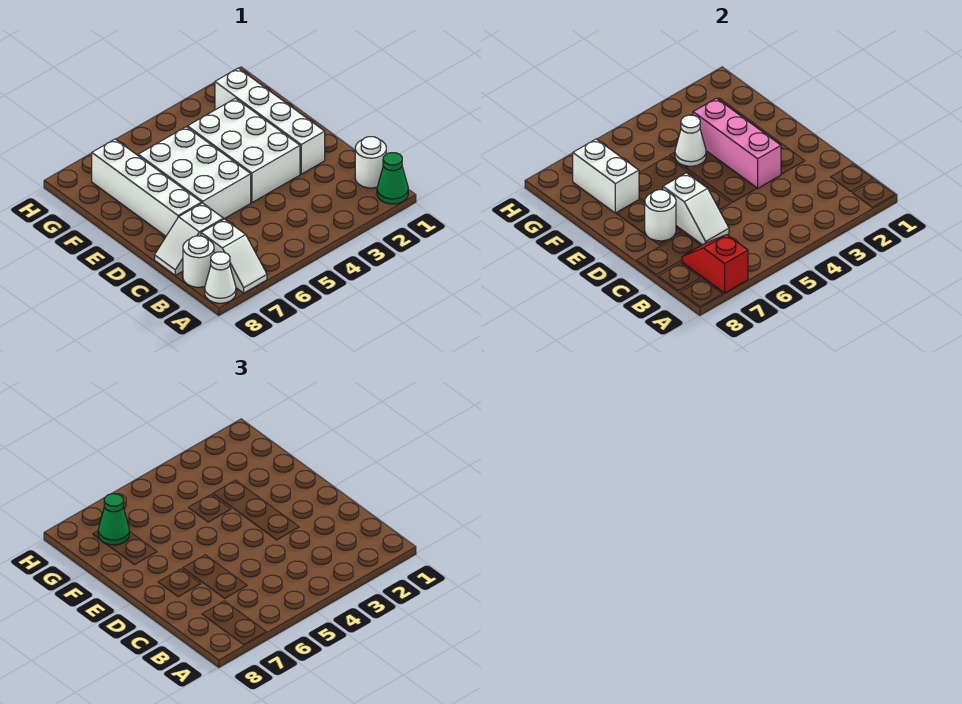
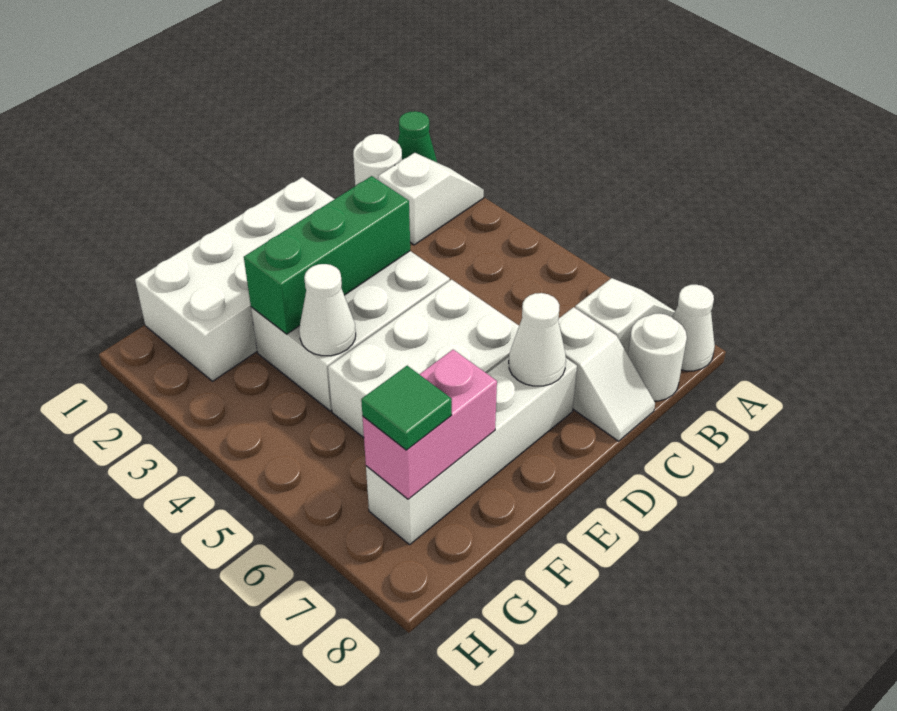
red slope A7:B7 level 2 top A -> none
white slope C6:D6 level 2 top D -> white slope A2:B2 level 1 top B
white brick D2:G2 level 1 -> white brick D1:G2 level 1
pink brick D3:F3 level 2 -> green brick D3:F3 level 2
white round brick D7 level 2 -> white cone D7 level 2
white brick F7:G7 level 2 -> pink brick F7:G7 level 2
green cone G7 level 3 -> green tile G7 level 3

